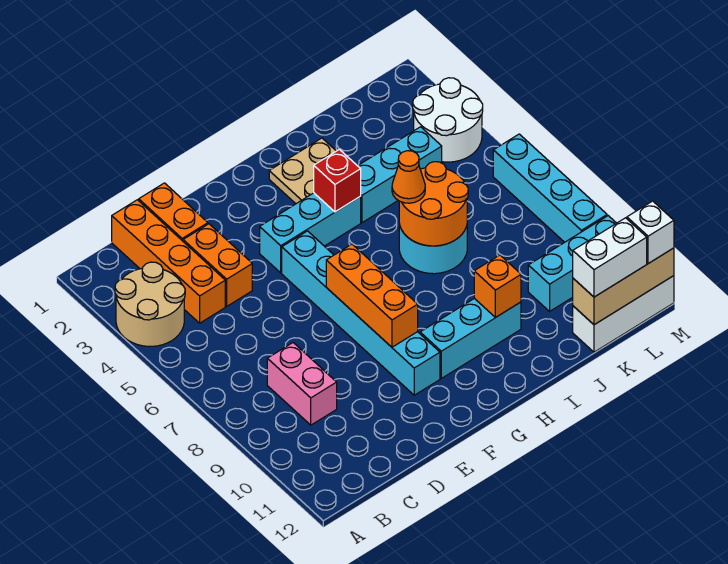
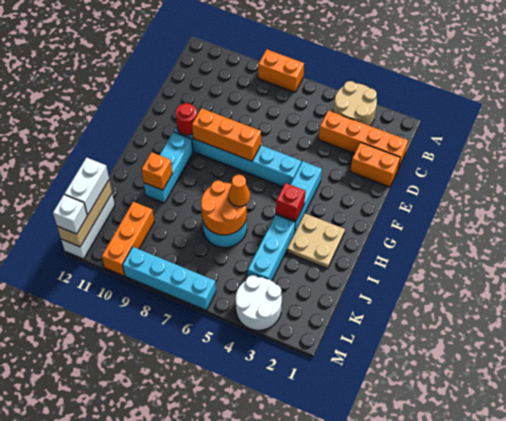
pink brick C8:C9 level 1 -> none
orange brick D3:D4 level 1 -> orange brick A7:A8 level 1
none -> red round brick F10 level 2
cyan brick K10:M10 level 1 -> orange brick K10:M10 level 1

